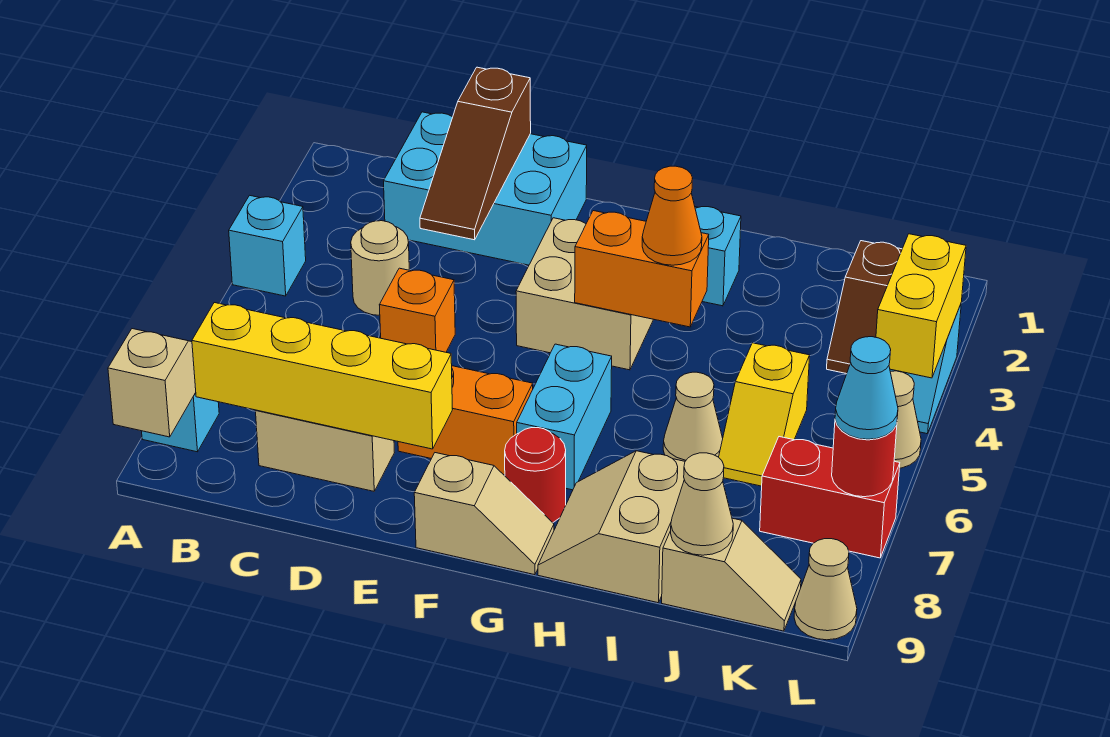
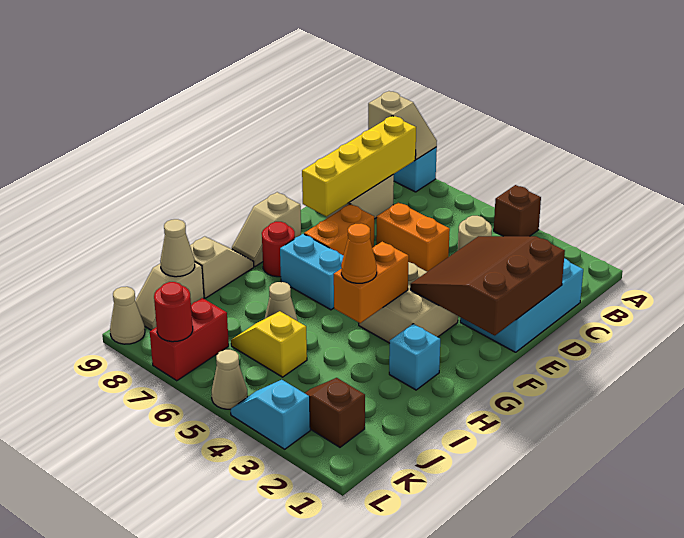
cyan brick A4 level 1 -> brown brick A4 level 1
brown slope D1:D3 level 2 top 1 -> brown slope D1:F3 level 2 top 1
orange brick D5 level 1 -> orange brick D5:D6 level 1
tan slope H8:I9 level 1 top I -> tan slope H9:I9 level 1 top I
yellow brick L3:L4 level 2 -> none
cyan cone L7 level 3 -> none

